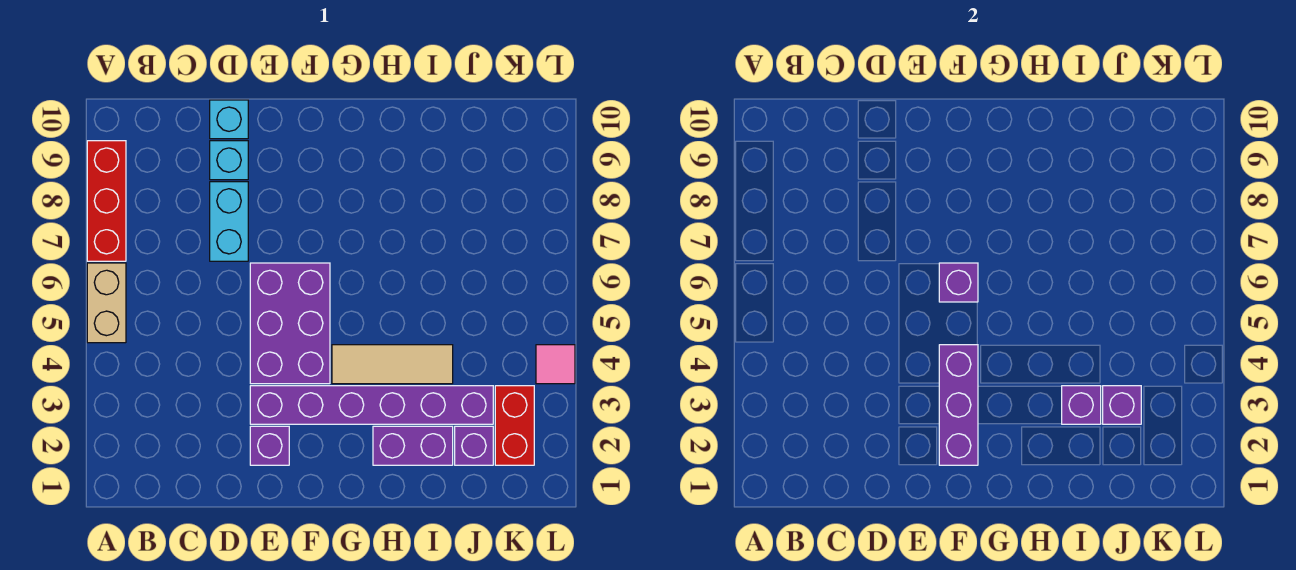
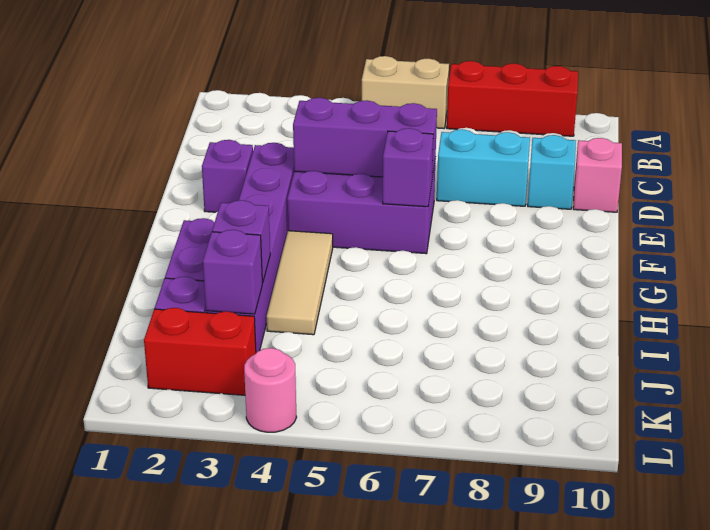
cyan brick D10 level 1 -> pink brick D10 level 1
purple brick F2:F4 level 2 -> purple brick E4:E6 level 2
pink tile L4 level 1 -> pink round brick L4 level 1

